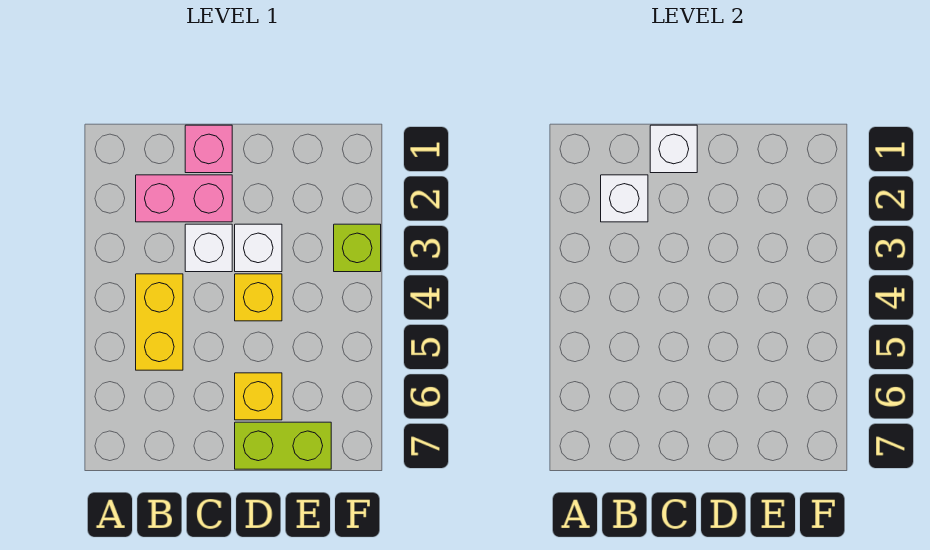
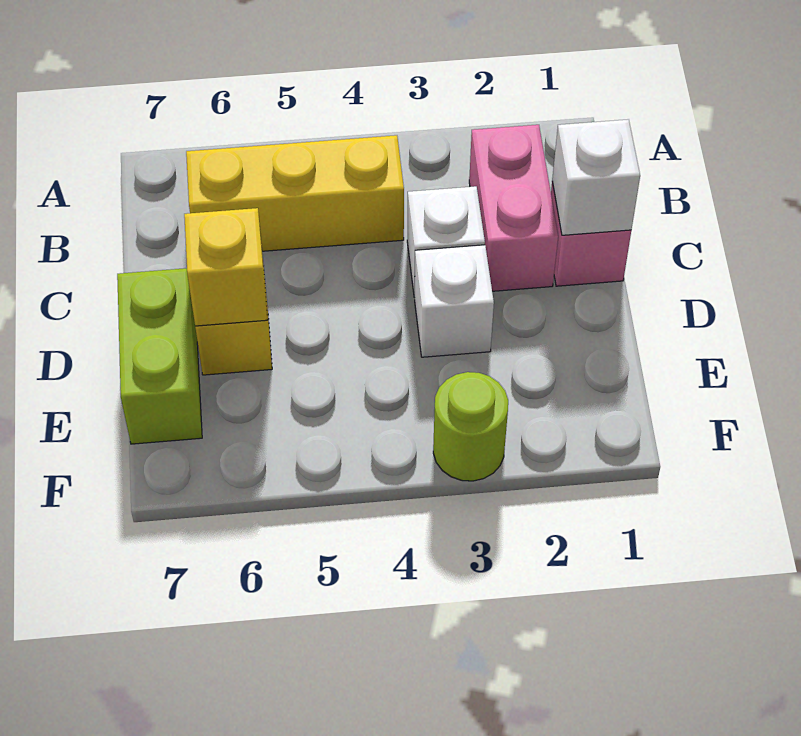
white brick B2 level 2 -> none
yellow brick B4:B5 level 1 -> yellow brick B4:B6 level 1
yellow brick D4 level 1 -> yellow brick D6 level 2
lime brick F3 level 1 -> lime round brick F3 level 1

